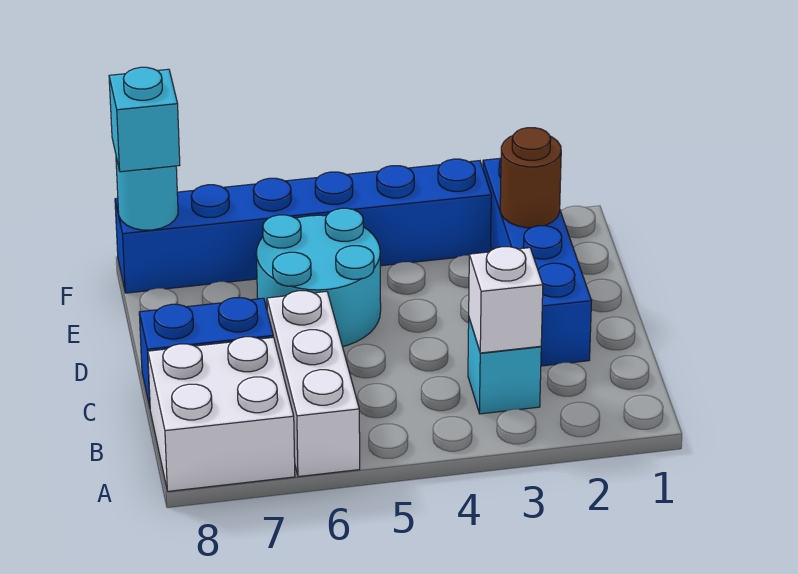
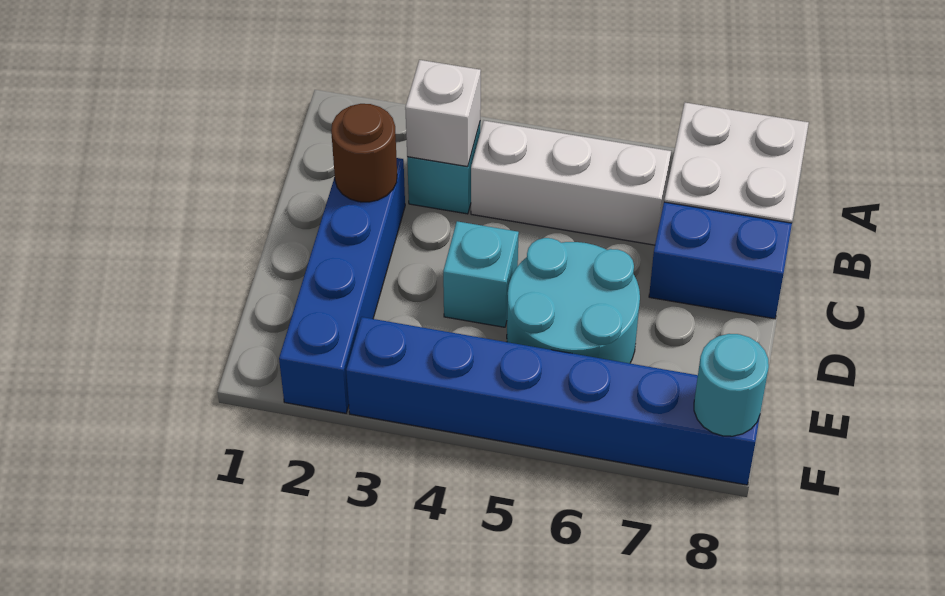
white brick A6:C6 level 1 -> white brick B4:B6 level 1
brown round brick E2 level 2 -> brown round brick C2 level 2
cyan brick F8 level 3 -> cyan brick D4 level 1

